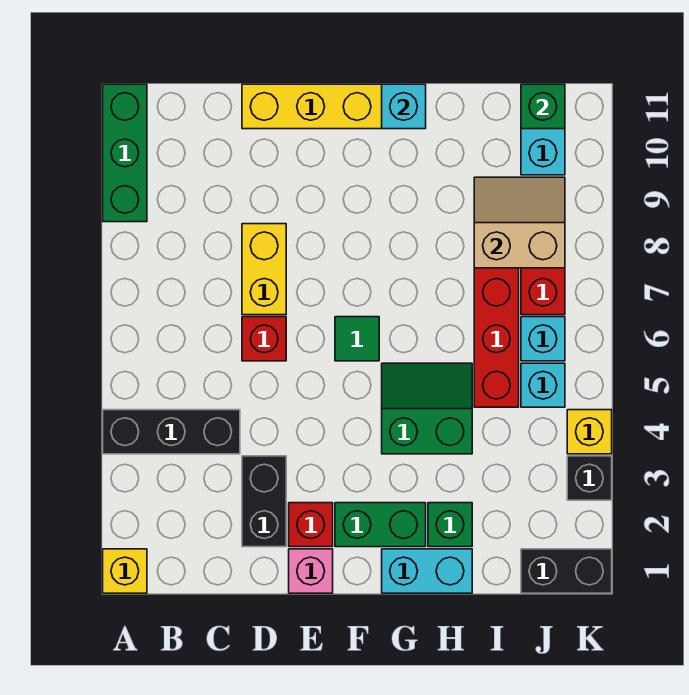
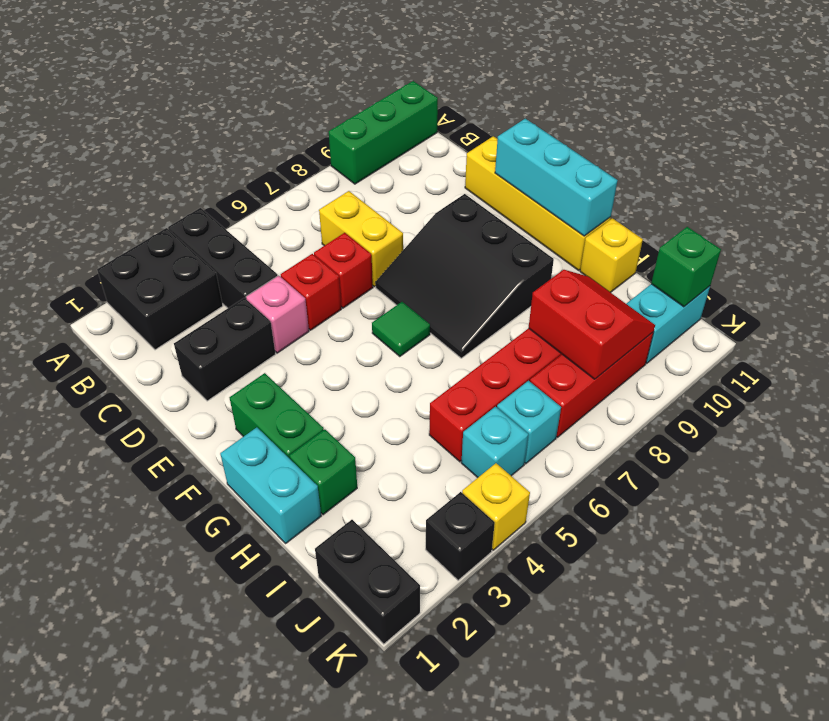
yellow brick A1 level 1 -> yellow brick H11 level 1
none -> black brick A2:B3 level 1
yellow brick D7:D8 level 1 -> yellow brick C7:D7 level 1
pink brick E1 level 1 -> pink brick D4 level 1
red brick E2 level 1 -> red brick D5 level 1
none -> black slope E7:G9 level 1 top 9
green slope G4:H5 level 1 top 4 -> none
cyan brick G11 level 2 -> cyan brick E11:G11 level 2
tan slope I8:J9 level 2 top 8 -> red slope I8:J9 level 2 top 8

